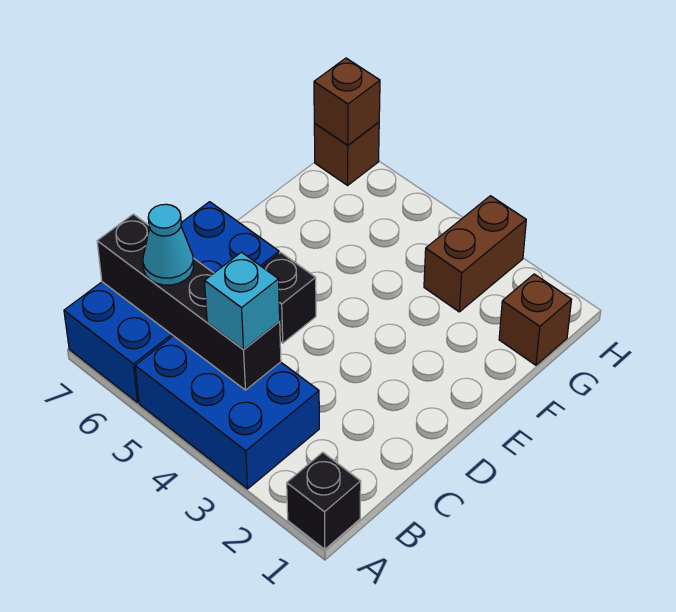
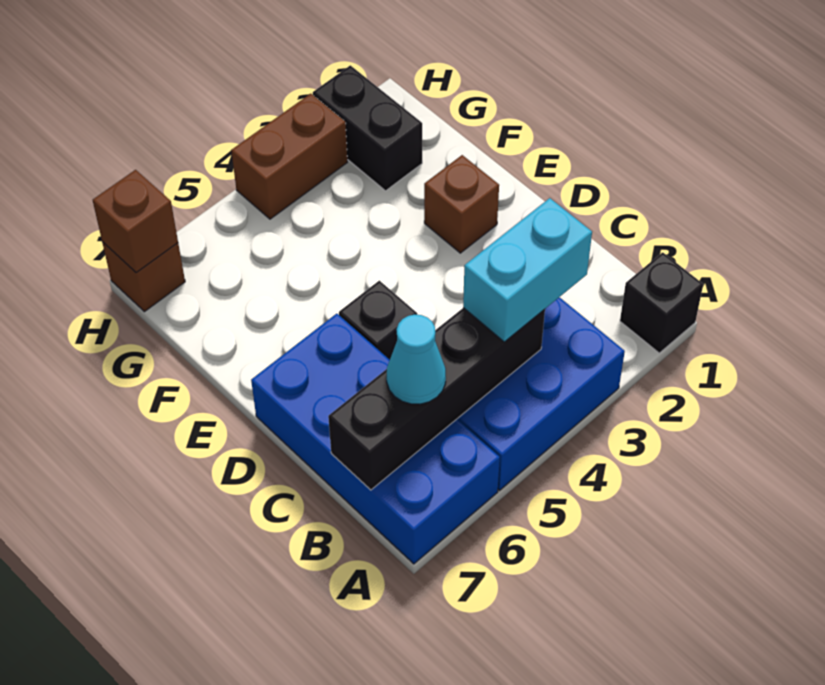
cyan brick B4 level 3 -> cyan brick B3:B4 level 3
brown brick G1 level 1 -> brown brick E2 level 1
none -> black brick G2:H2 level 1
brown brick G3:H3 level 1 -> brown brick H3:H4 level 1

